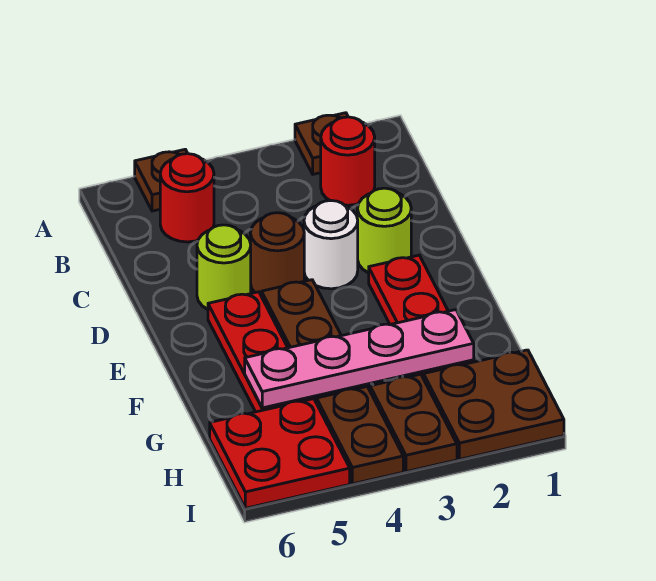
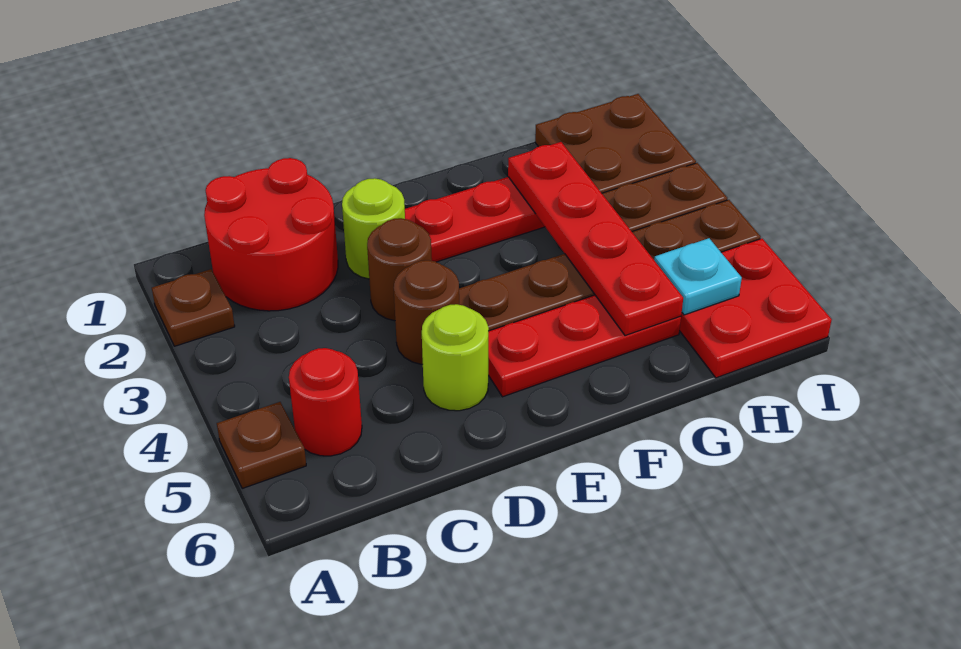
red round brick B2 level 1 -> red round brick B1:C2 level 1
white round brick D3 level 1 -> brown round brick D3 level 1
pink plate G2:G5 level 2 -> red plate G2:G5 level 2
none -> cyan plate H5 level 2

